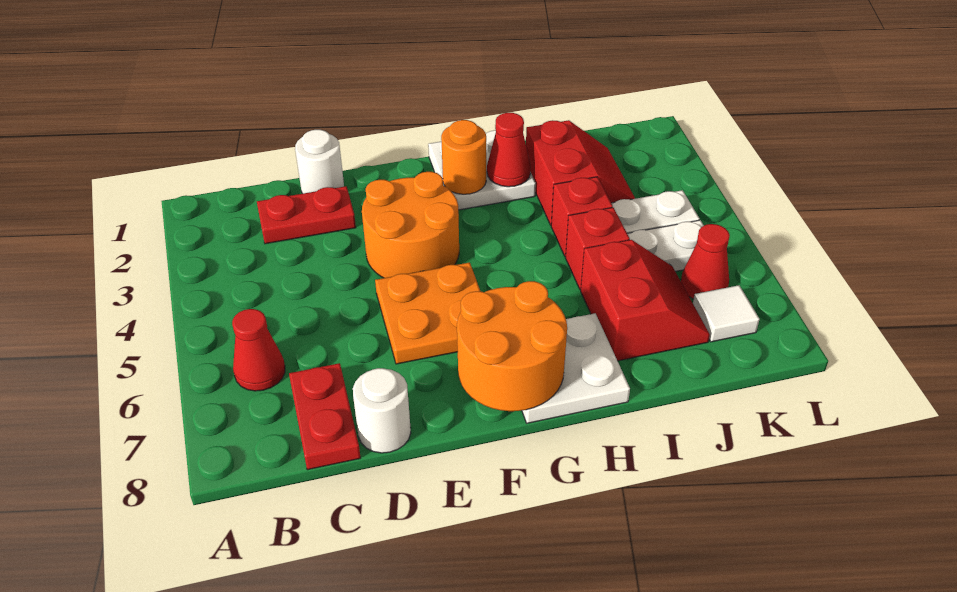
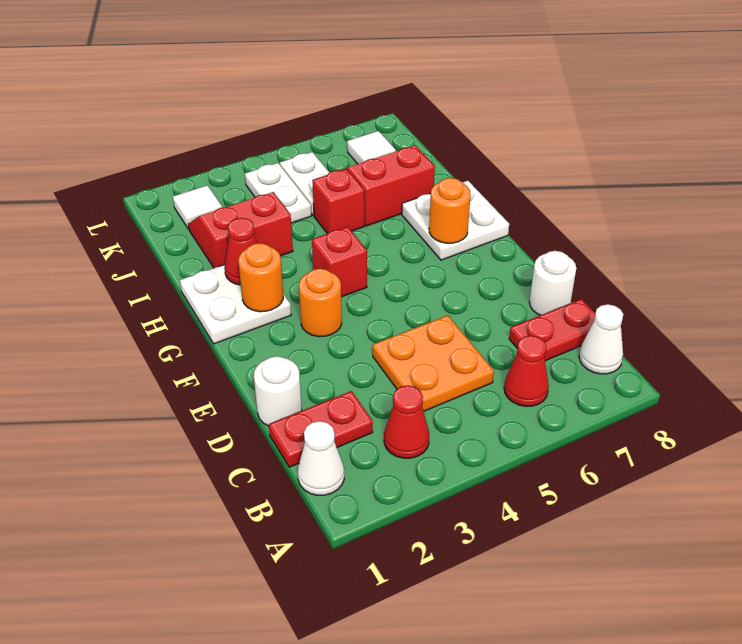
none -> white cone B1 level 1
none -> white cone B8 level 1
red plate C2:D2 level 1 -> red plate C1:C2 level 1
orange round brick E3:F4 level 1 -> orange round brick F3 level 1
orange plate E5:F6 level 1 -> orange plate C4:D5 level 1
orange round brick F7:G8 level 2 -> orange round brick G7 level 2
red brick I4 level 1 -> red brick G4 level 1
none -> white tile K2 level 1
red cone K6 level 1 -> red cone B3 level 1

